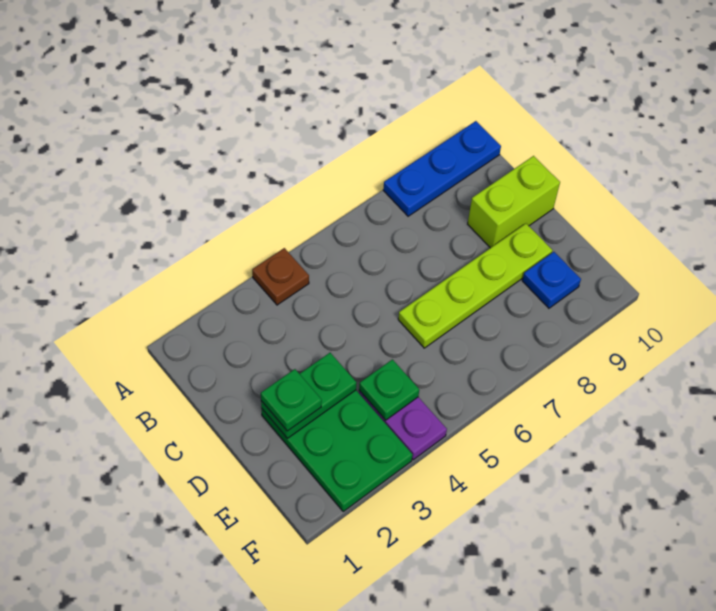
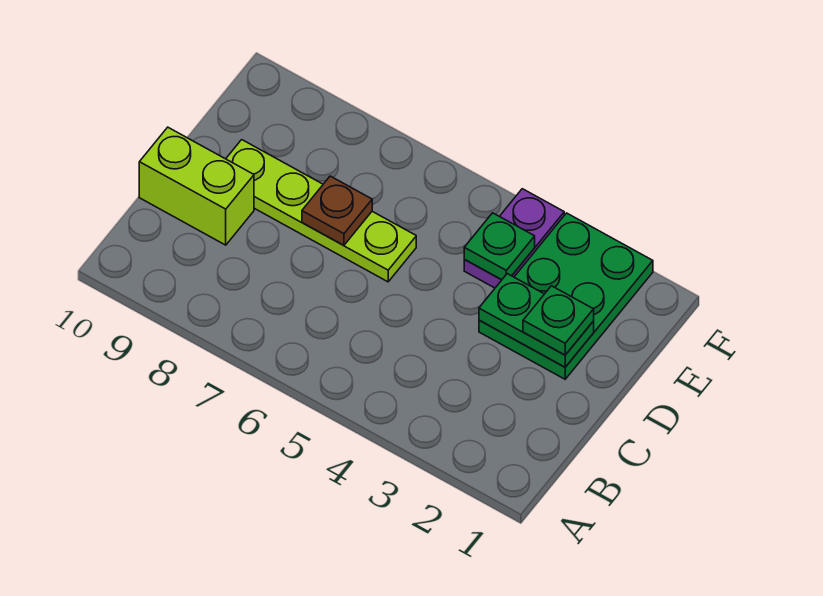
brown plate A4 level 1 -> brown plate D7 level 2
blue plate A8:A10 level 1 -> none
blue plate E9 level 1 -> none

